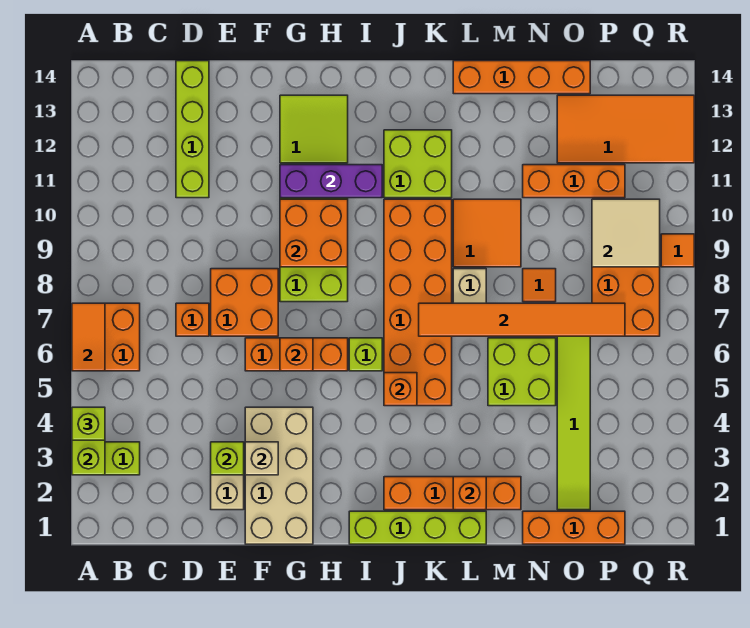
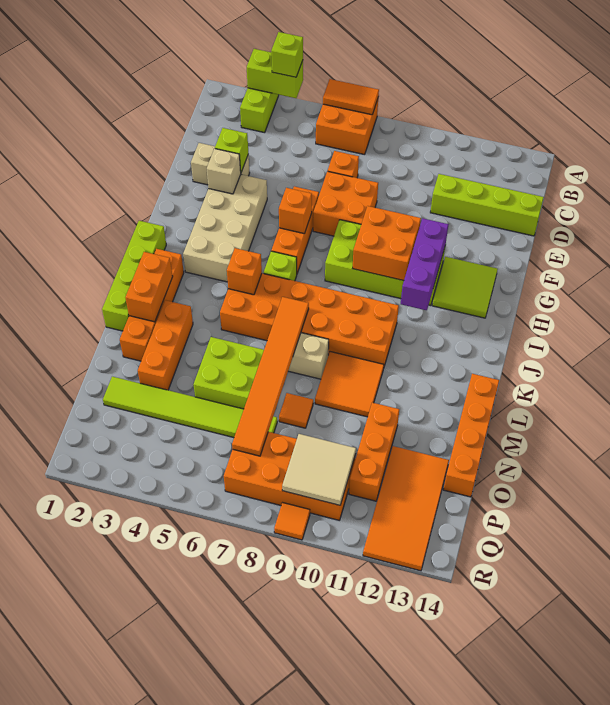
tan brick F1:G4 level 1 -> tan brick F3:I4 level 1
lime brick J11:K12 level 1 -> none
orange brick L2 level 2 -> orange brick K2:L2 level 2
orange brick N1:P1 level 1 -> orange brick L3:N3 level 1

